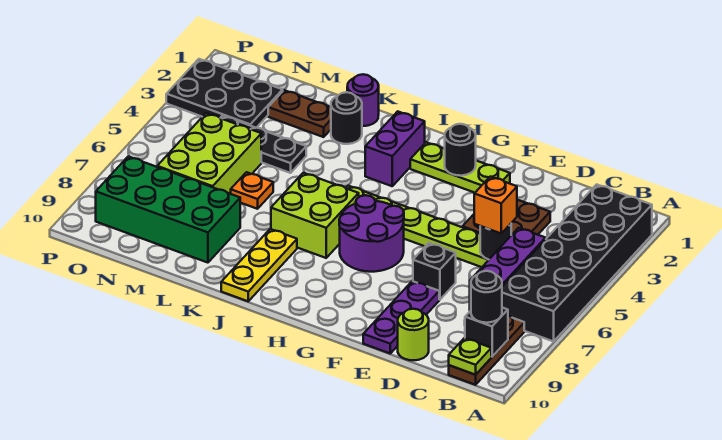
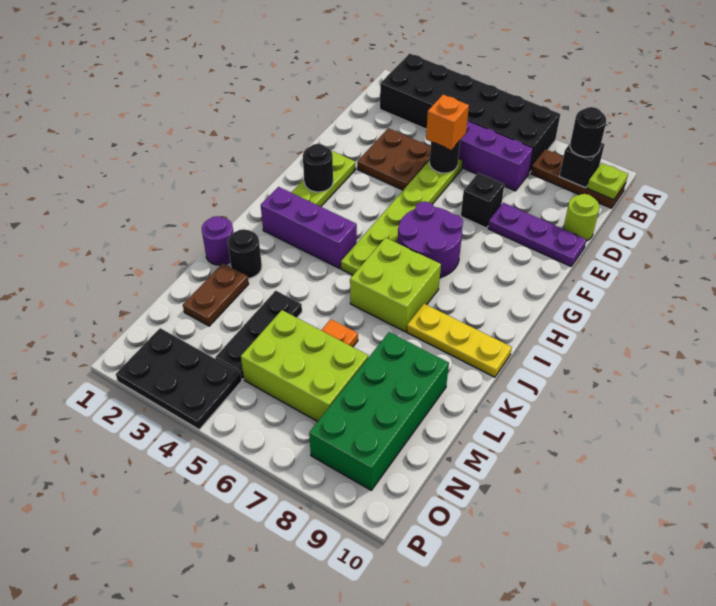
purple brick I2:I3 level 1 -> purple brick I2:I4 level 1
black plate N2:P3 level 1 -> black plate O2:P4 level 1

